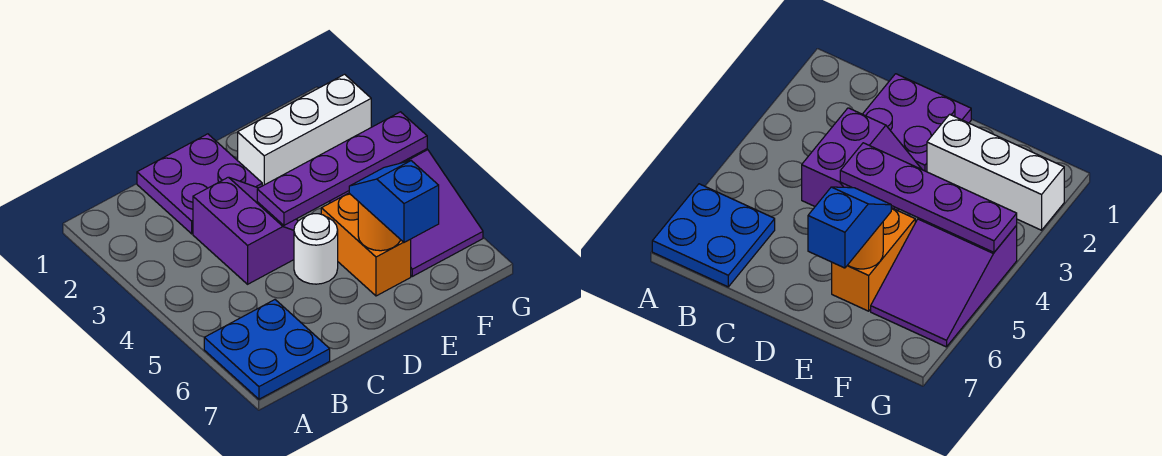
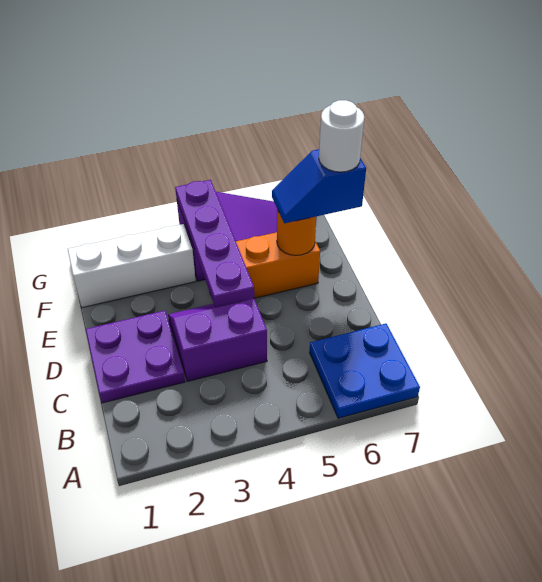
white round brick D5 level 1 -> white round brick E7 level 4
white brick E2:G2 level 1 -> white brick F1:F3 level 1

